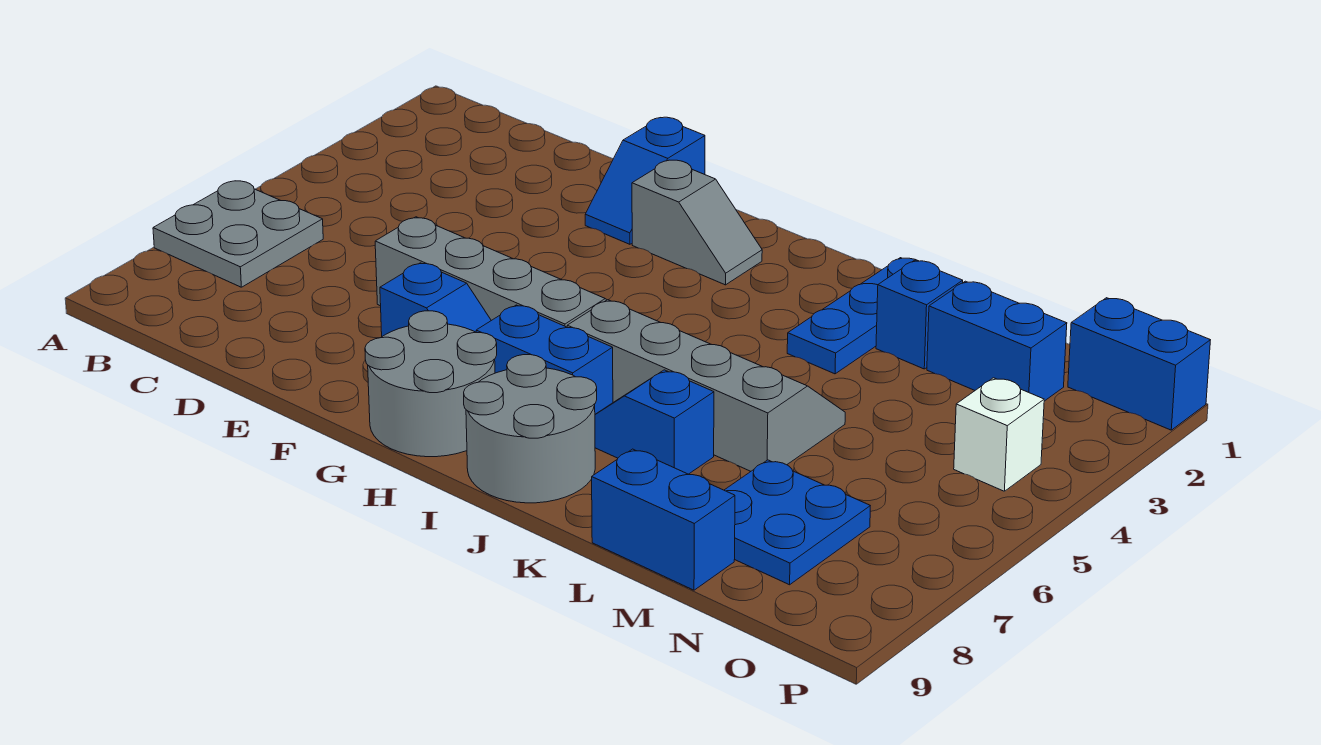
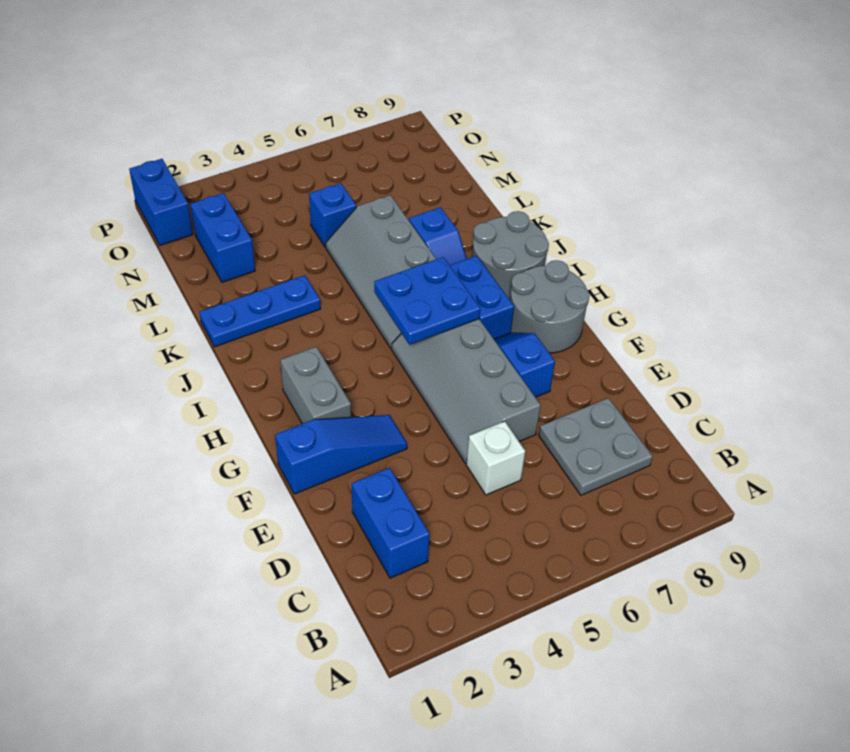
grey plate A6:B7 level 1 -> grey plate C7:D8 level 1
blue slope F1:F2 level 1 top 1 -> blue slope F1:F3 level 1 top 1
grey slope G2:H2 level 1 top G -> grey brick G2:H2 level 1
blue brick L2 level 1 -> blue brick M5 level 1
blue brick L9:M9 level 1 -> blue brick C2:D2 level 1
blue plate M7:N8 level 1 -> blue plate H5:I6 level 2
white brick O4 level 1 -> white brick D5 level 1

